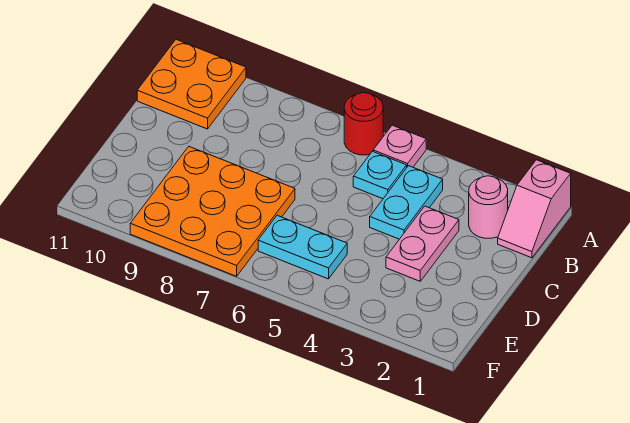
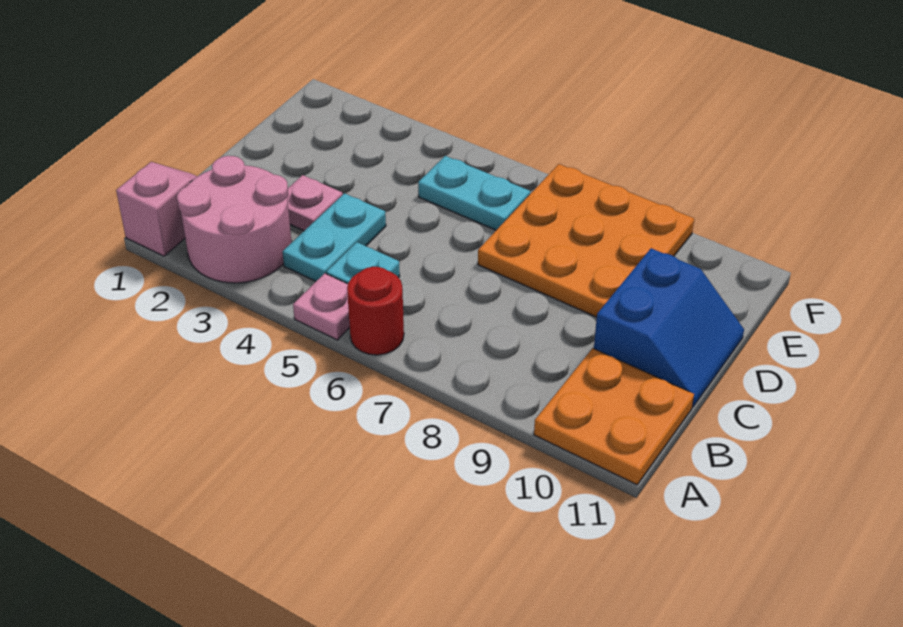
pink round brick B2 level 1 -> pink round brick A2:B3 level 1
pink plate C3:D3 level 1 -> pink plate C3 level 1
none -> blue slope C10:D11 level 1 top 10

